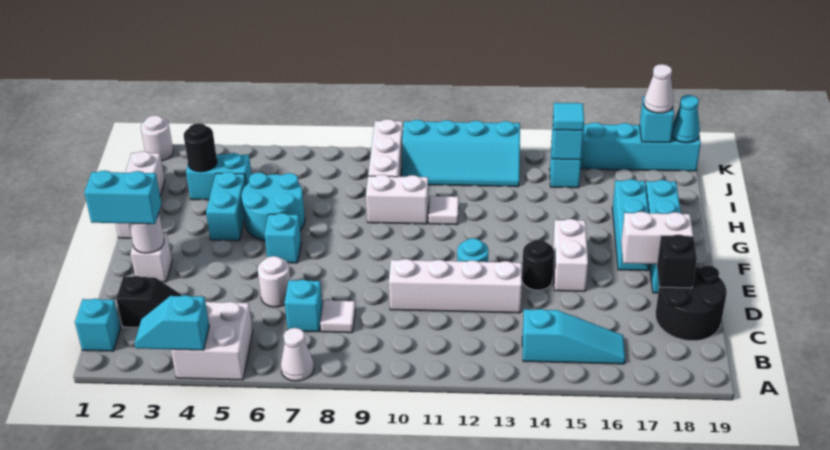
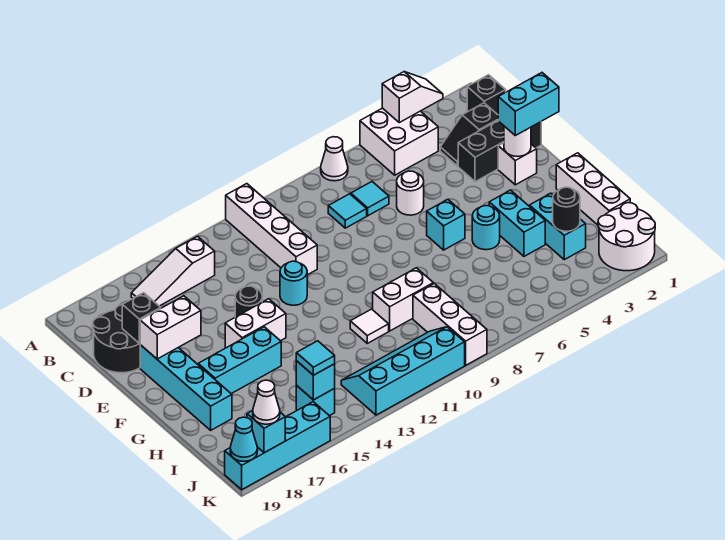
cyan slope A3:A4 level 2 top 4 -> white slope A3:A4 level 2 top 4
cyan brick B1 level 1 -> black brick B1 level 1
cyan slope B14:B16 level 1 top 14 -> white slope B14:B16 level 1 top 14
cyan brick C7 level 1 -> cyan tile C7 level 1
white tile C8 level 1 -> cyan tile C8 level 1
none -> black brick D1:D3 level 1
white brick D10:D13 level 1 -> white brick A11:D11 level 1
white brick E15:F15 level 1 -> white brick F14:F15 level 1
cyan brick F17:H17 level 1 -> cyan brick G15:G17 level 1
cyan round brick G5:H6 level 1 -> cyan round brick G5 level 1
cyan brick I3:I4 level 1 -> cyan brick H3:I3 level 1
white round brick K1 level 1 -> white round brick J1:K2 level 1

